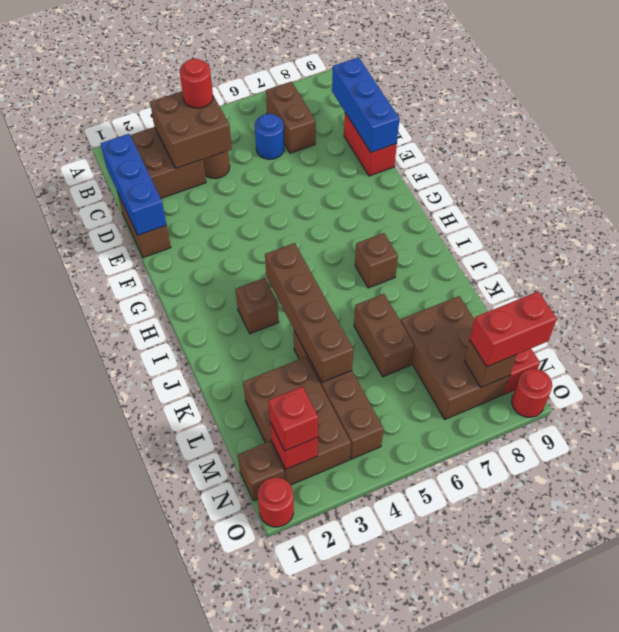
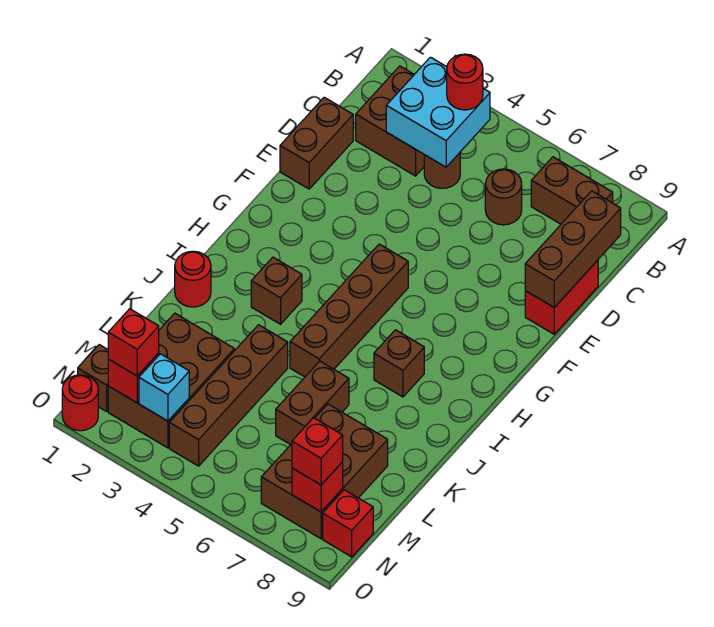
brown brick B3:C4 level 2 -> cyan brick B3:C4 level 2
brown brick B7:C7 level 1 -> brown brick B7:B8 level 1
blue brick C1:E1 level 2 -> none
blue round brick C6 level 1 -> brown round brick C6 level 1
blue brick C9:E9 level 2 -> brown brick C9:E9 level 2
brown brick I4:L4 level 2 -> brown brick G5:J5 level 1
none -> cyan brick N3 level 2
brown brick N8 level 2 -> red brick N8 level 2
red brick N8:N9 level 3 -> red brick N8 level 3
red round brick O9 level 1 -> red round brick J1 level 1

